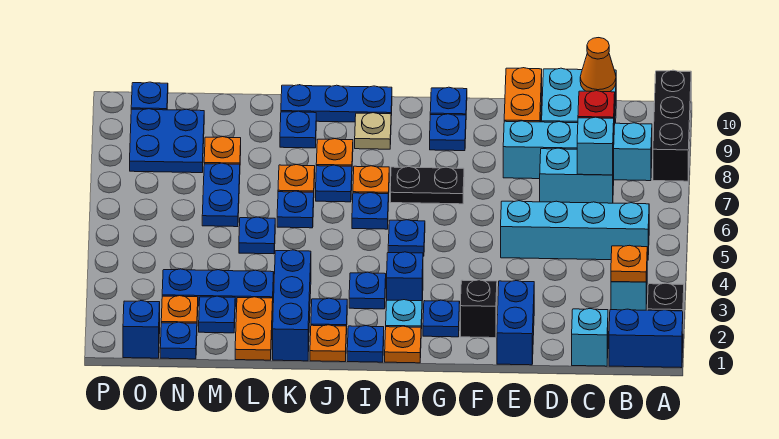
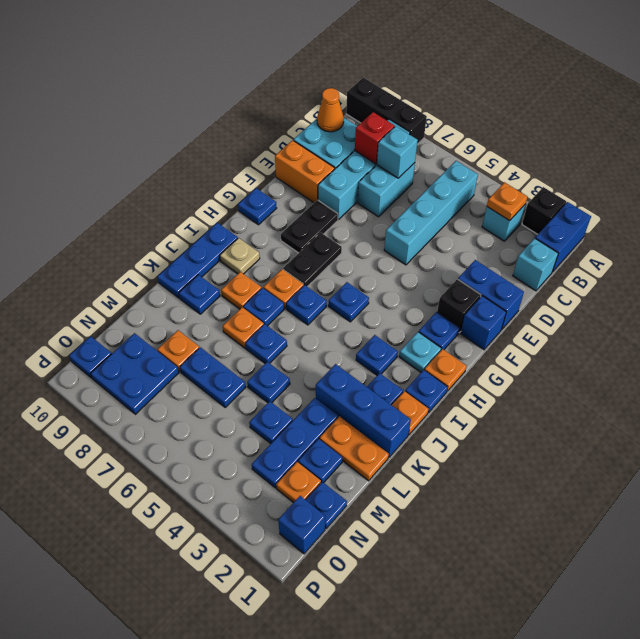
none -> black plate F8:G8 level 1
blue plate G9 level 1 -> blue plate M4 level 1
blue brick H3 level 1 -> blue brick F1 level 1

